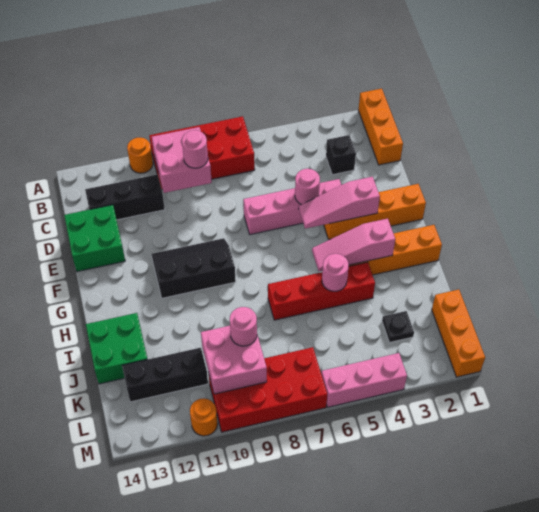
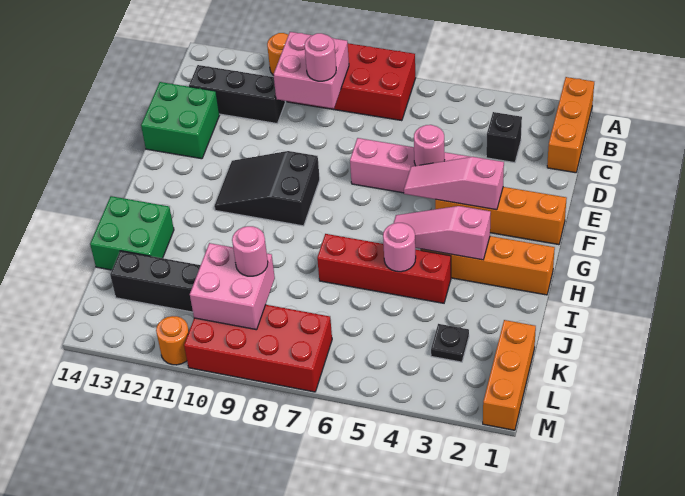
black slope F9:G11 level 1 top G -> black slope F9:G11 level 1 top 9
pink brick M4:M6 level 1 -> none

